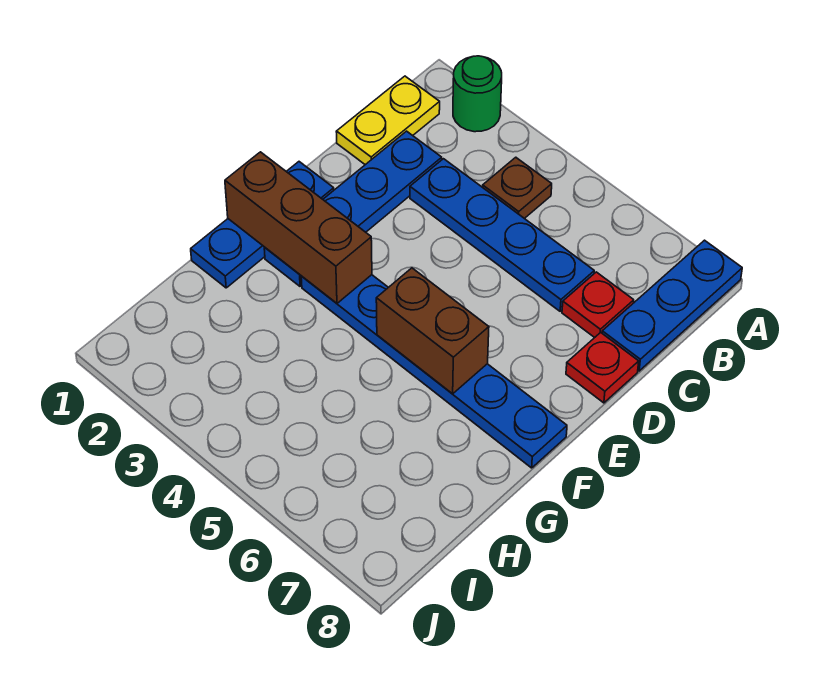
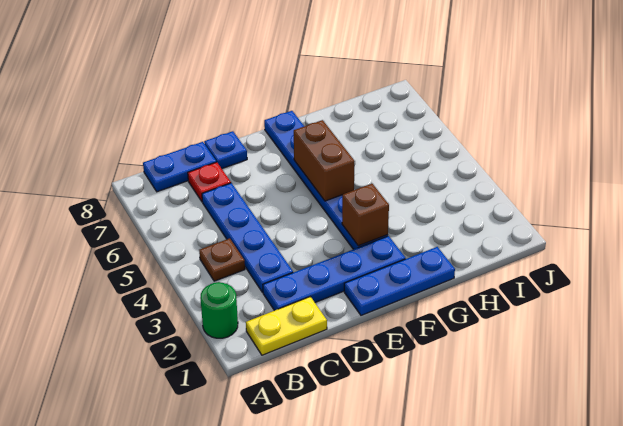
blue plate A8:C8 level 1 -> blue plate B8:C8 level 1
red plate D8 level 1 -> blue plate D8 level 1
brown brick F1:F3 level 2 -> brown brick F3 level 2

